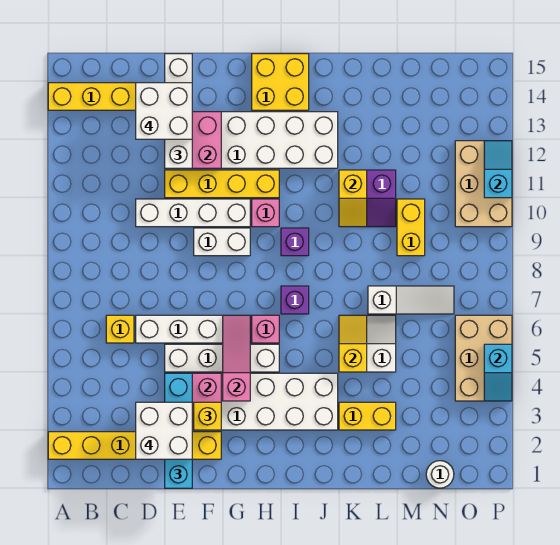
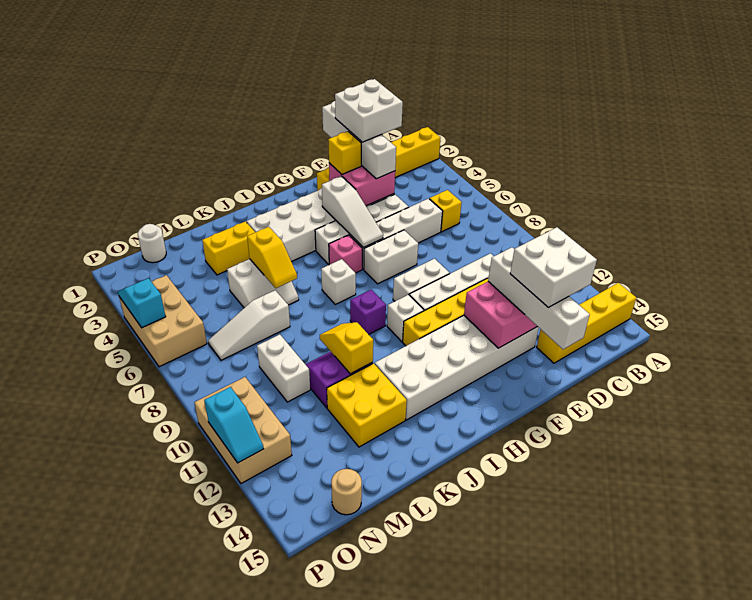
cyan brick E1:E4 level 3 -> white brick E1:E4 level 3
none -> white brick F7:G7 level 1
pink slope G4:G6 level 2 top 4 -> white slope G4:G6 level 2 top 4
pink brick H10 level 1 -> white brick H10 level 1
yellow brick H14:I15 level 1 -> yellow brick K12:L13 level 1
purple brick I7 level 1 -> white brick I7 level 1
yellow brick M9:M10 level 1 -> white brick M9:M10 level 1
none -> tan round brick N15 level 1

